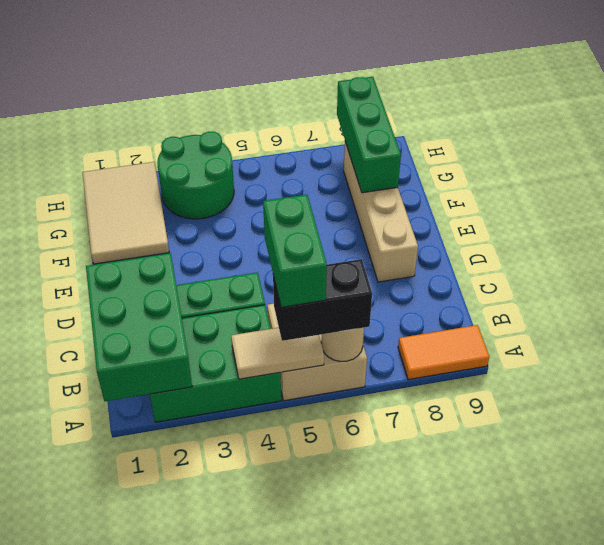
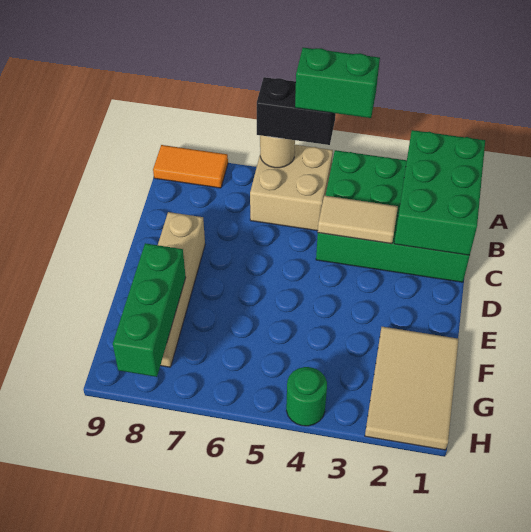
tan tile A4:A5 level 2 -> tan tile C3:C4 level 2
green brick A5:B5 level 4 -> green brick A4:A5 level 4
green round brick G3:H4 level 1 -> green round brick H4 level 1

